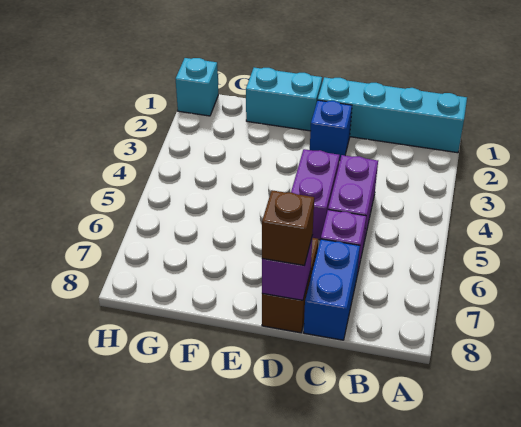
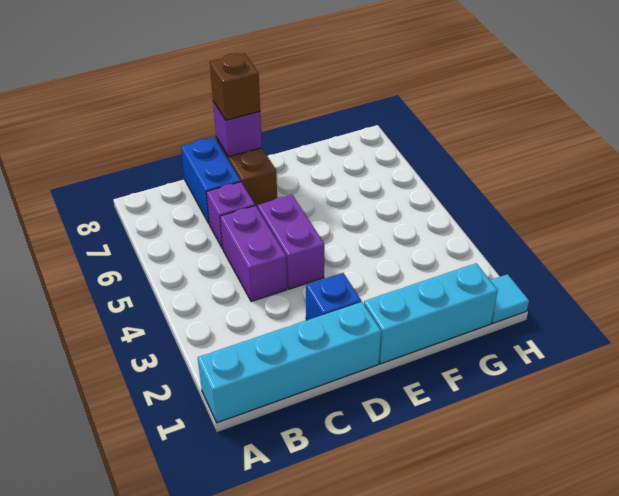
cyan brick E1:F1 level 1 -> cyan brick E1:G1 level 1
cyan brick H1 level 1 -> cyan tile H1 level 1

